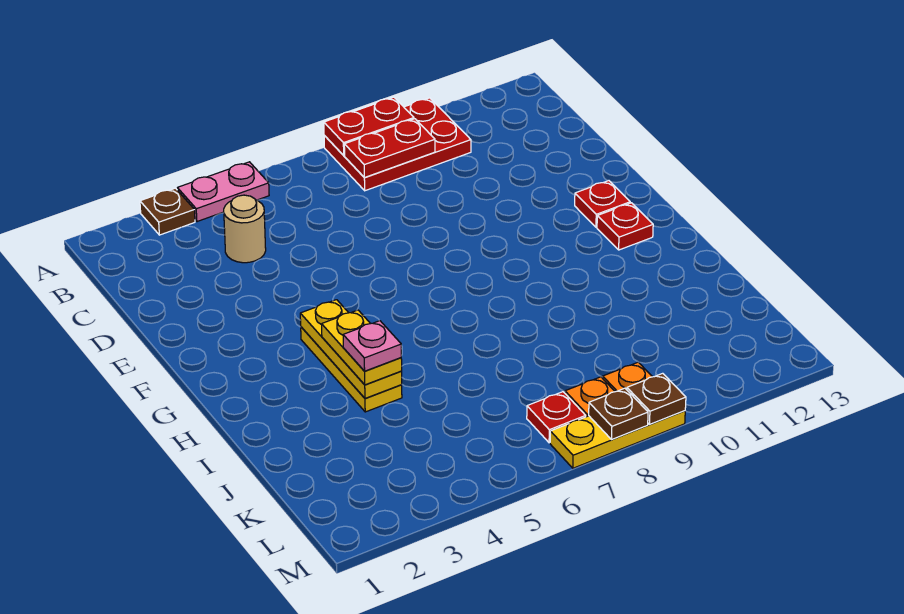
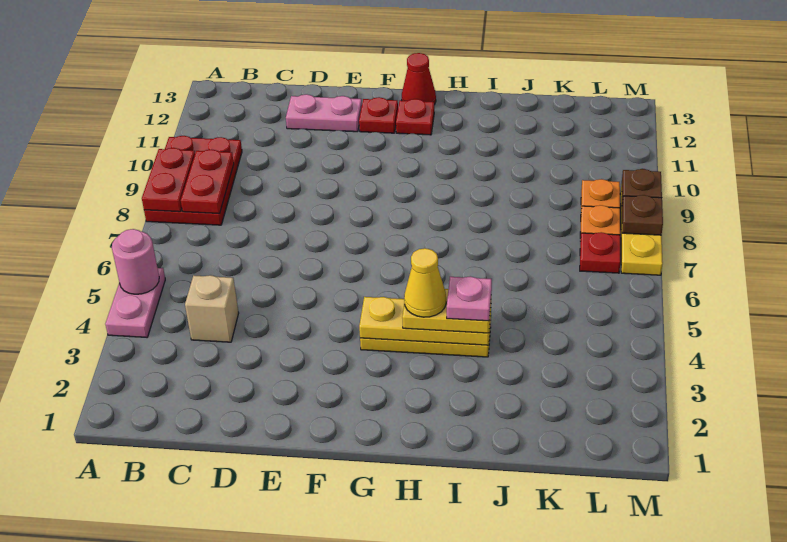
brown plate A3 level 1 -> none
none -> pink round brick A5 level 2
tan round brick C4 level 1 -> tan brick C4 level 1
none -> pink plate D12:E12 level 1
none -> red cone G13 level 1
none -> yellow cone H4 level 4

